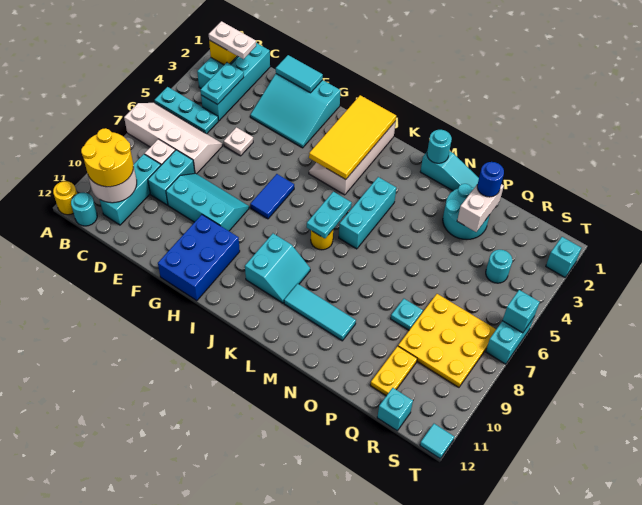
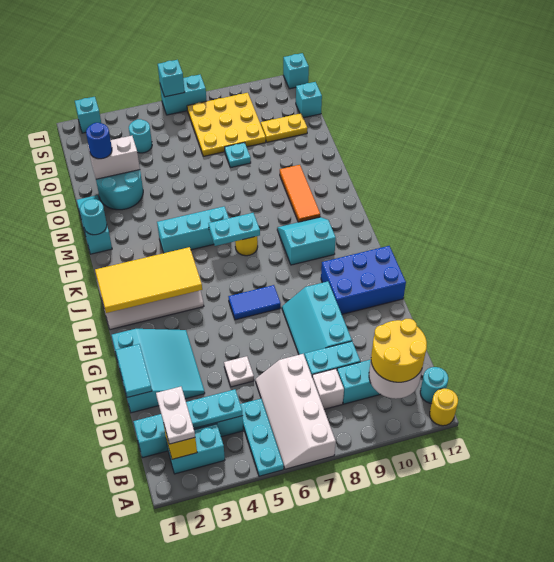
cyan tile L10:N10 level 1 -> orange tile L10:N10 level 1
cyan tile T12 level 1 -> cyan brick T12 level 1

